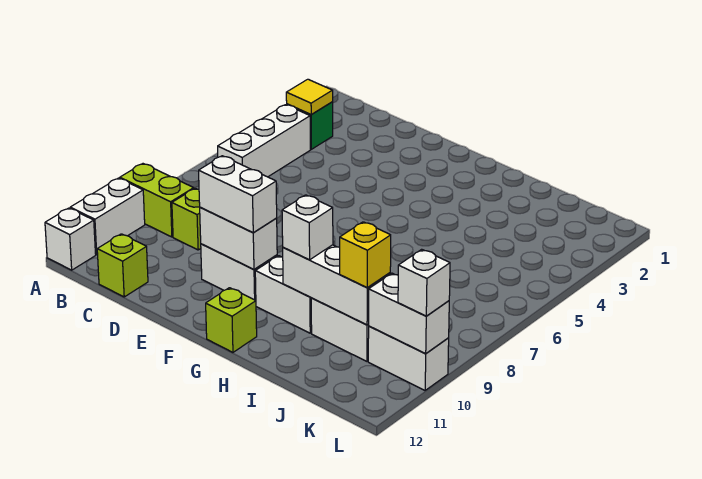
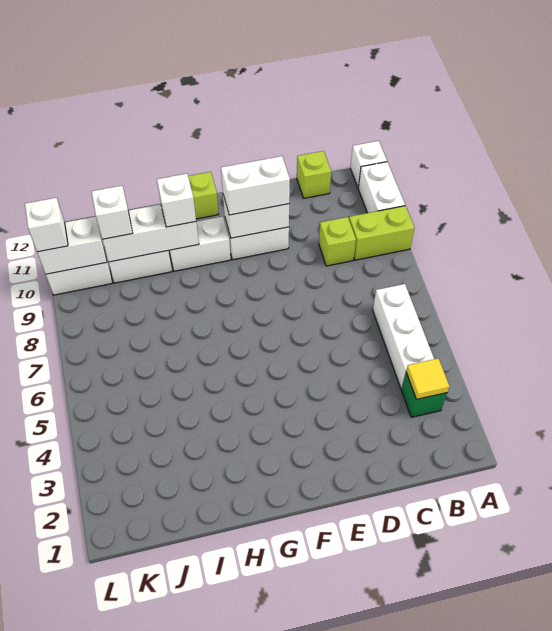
yellow brick J10 level 3 -> white brick J10 level 3

